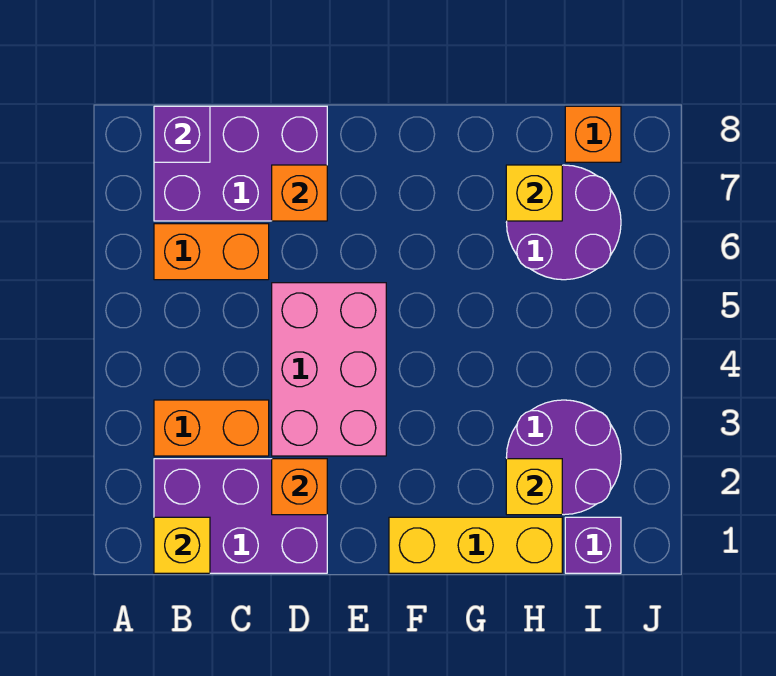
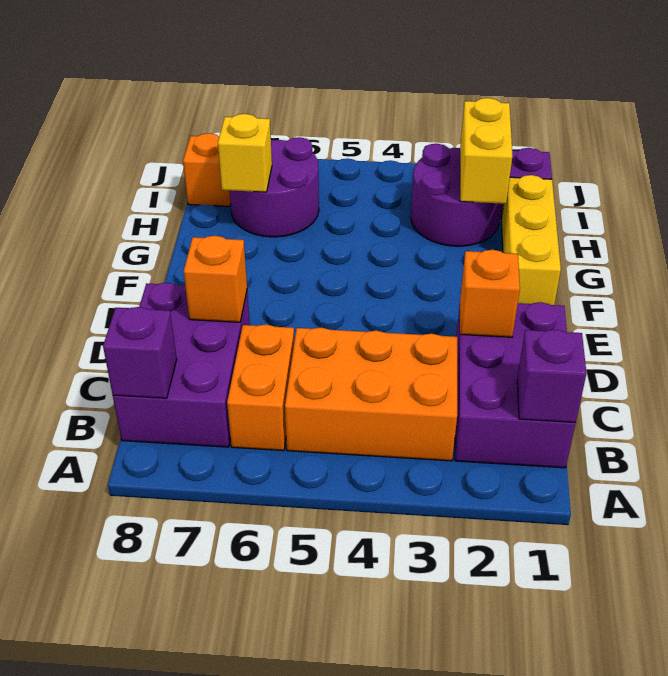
yellow brick B1 level 2 -> purple brick B1 level 2
orange brick B3:C3 level 1 -> orange brick B3:C5 level 1
pink brick D3:E5 level 1 -> none
yellow brick H2 level 2 -> yellow brick H2:I2 level 2

